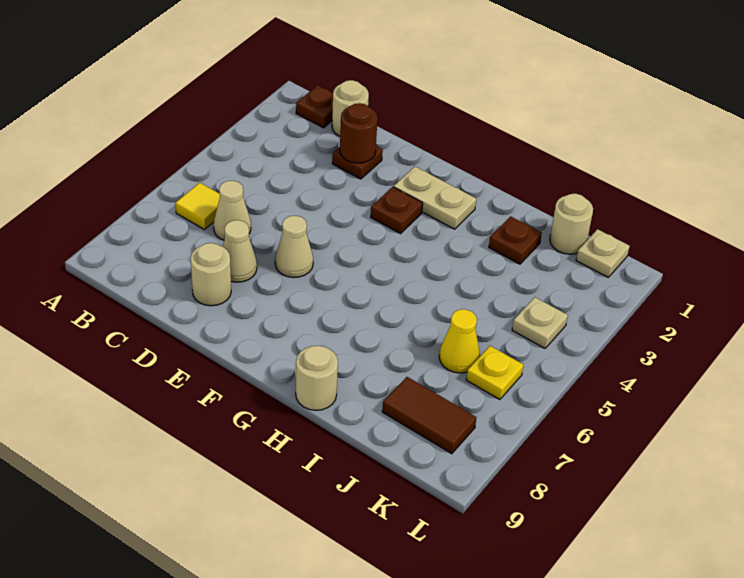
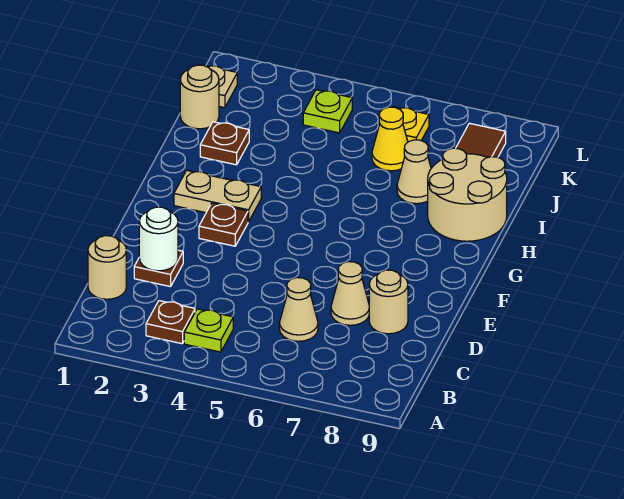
brown plate B1 level 1 -> brown plate B3 level 1
none -> lime plate B4 level 1
yellow tile B6 level 1 -> none
brown round brick D2 level 2 -> white round brick D2 level 2
tan cone E6 level 1 -> tan cone I7 level 1
tan plate F2:G2 level 1 -> tan plate G2:G3 level 1
tan round brick H9 level 1 -> tan round brick H8:I9 level 1
tan plate K4 level 1 -> lime plate K4 level 1

